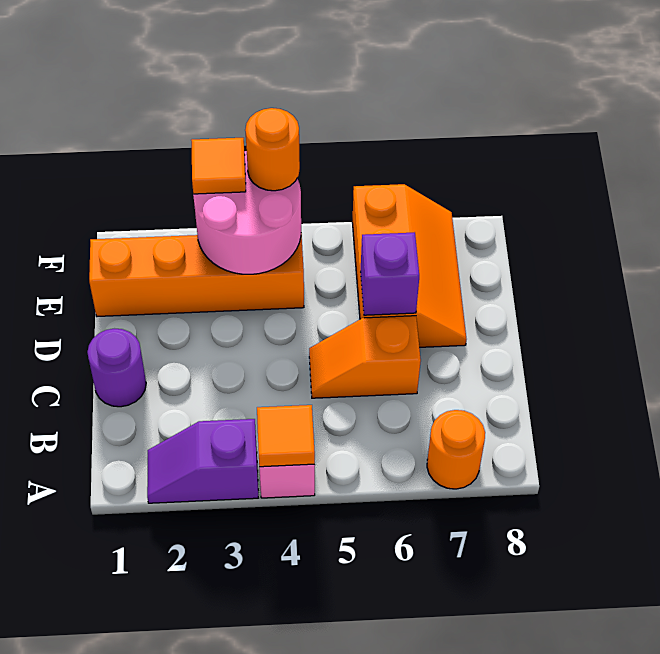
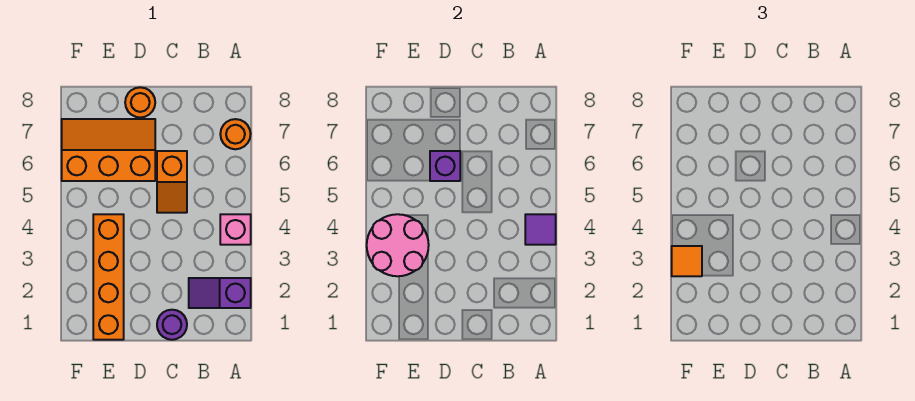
purple slope A2:A3 level 1 top 3 -> purple slope A2:B2 level 1 top A
orange tile A4 level 2 -> purple tile A4 level 2
orange round brick F4 level 3 -> orange round brick D8 level 1

